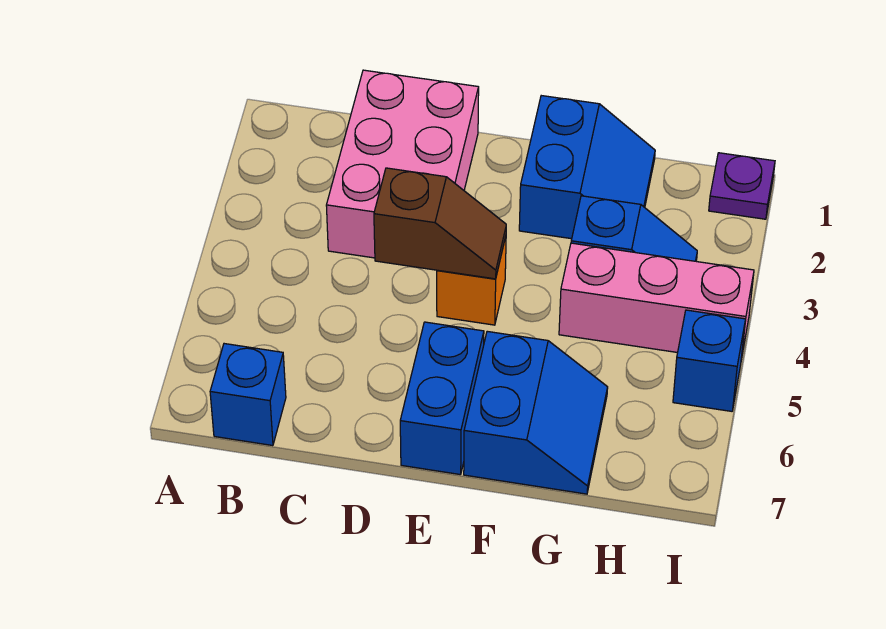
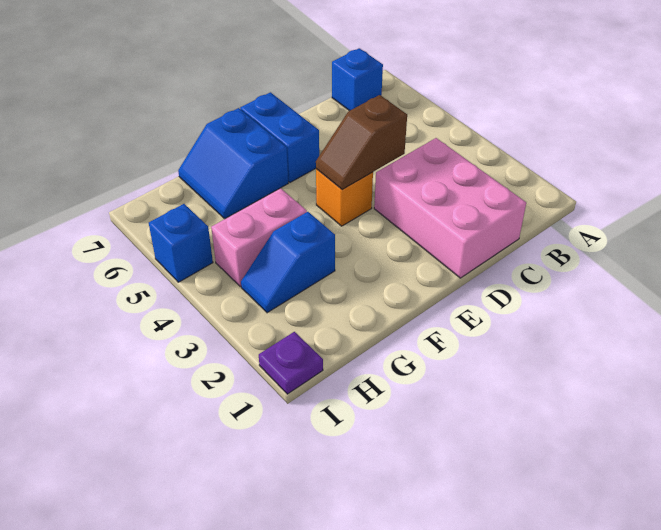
blue slope F1:G2 level 1 top F -> none
pink brick G4:I4 level 1 -> pink brick G4:H4 level 1

